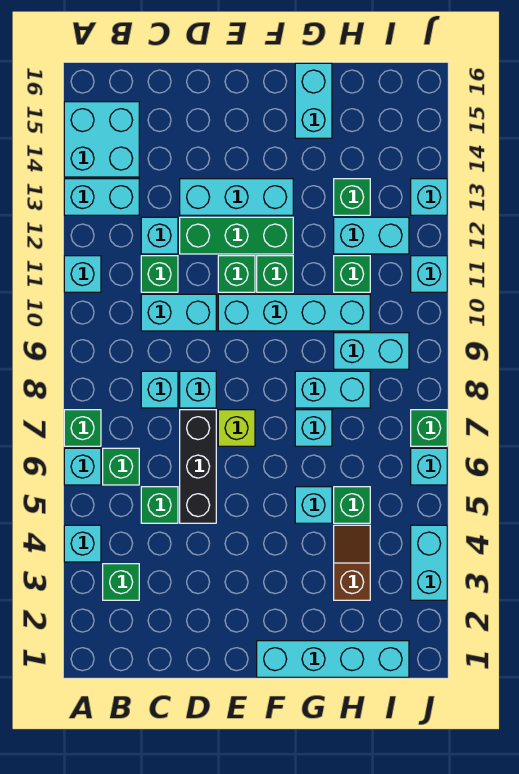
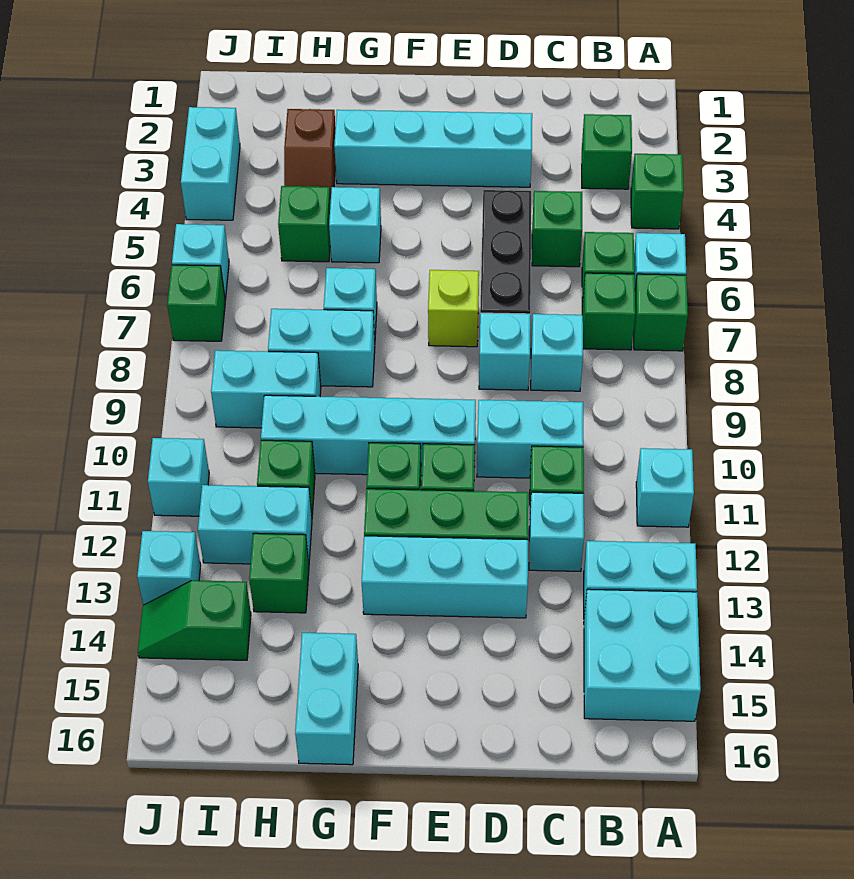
cyan brick A4 level 1 -> green brick A4 level 1
none -> green brick B7 level 1
cyan brick F1:I1 level 1 -> cyan brick D3:G3 level 1
none -> green slope I14:J14 level 1 top I

